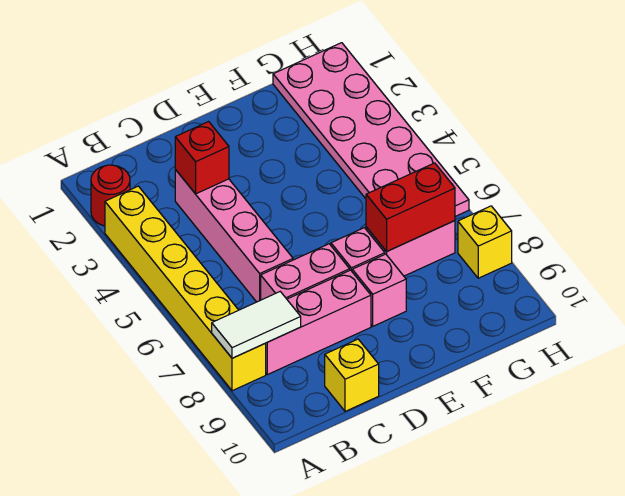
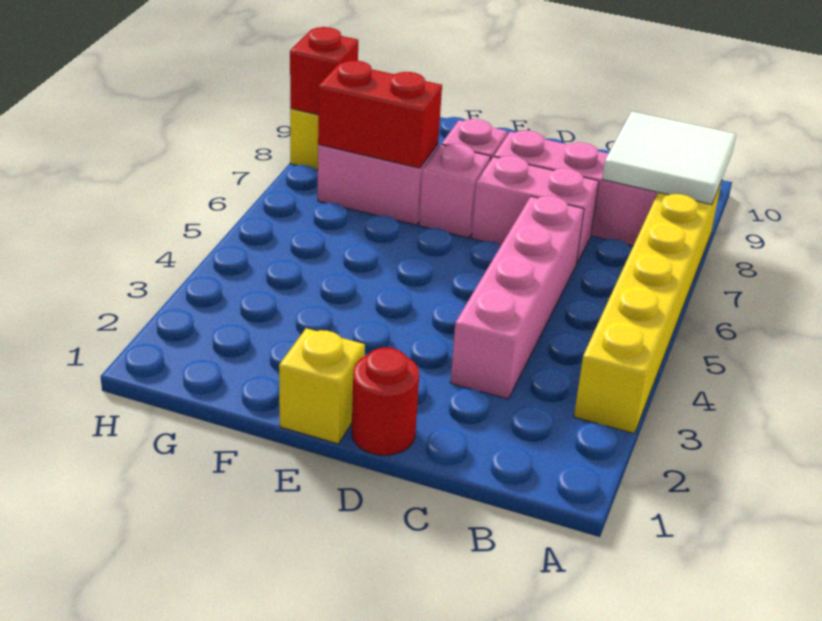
red round brick A2 level 1 -> red round brick D1 level 1
white tile A8:B8 level 2 -> white tile A8:B9 level 2
red brick C3 level 2 -> red brick H8 level 2
yellow brick C10 level 1 -> yellow brick E1 level 1
pink plate G1:H6 level 1 -> none

